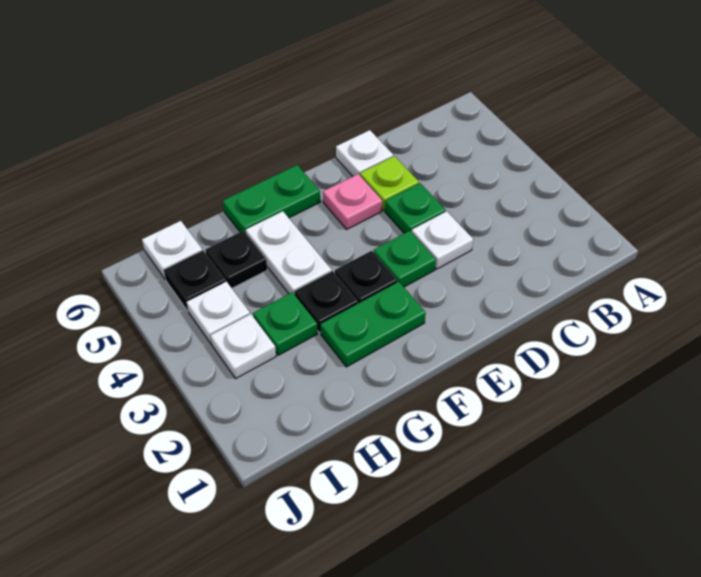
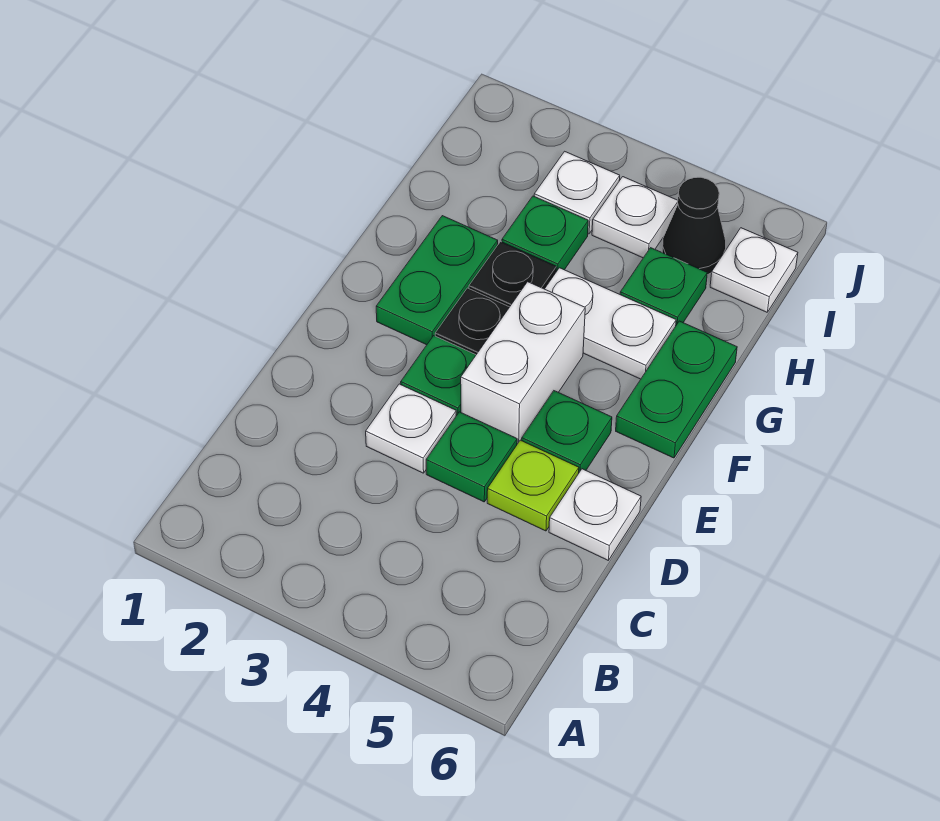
none -> white brick E4:F4 level 1
pink plate E5 level 1 -> green plate E5 level 1
black plate H5 level 1 -> green plate H5 level 1
black plate I5 level 1 -> black cone I5 level 1

